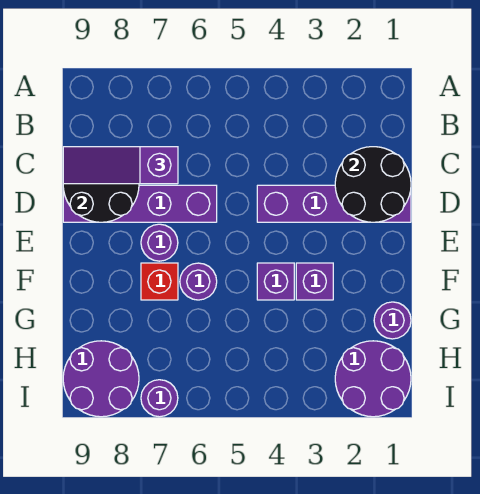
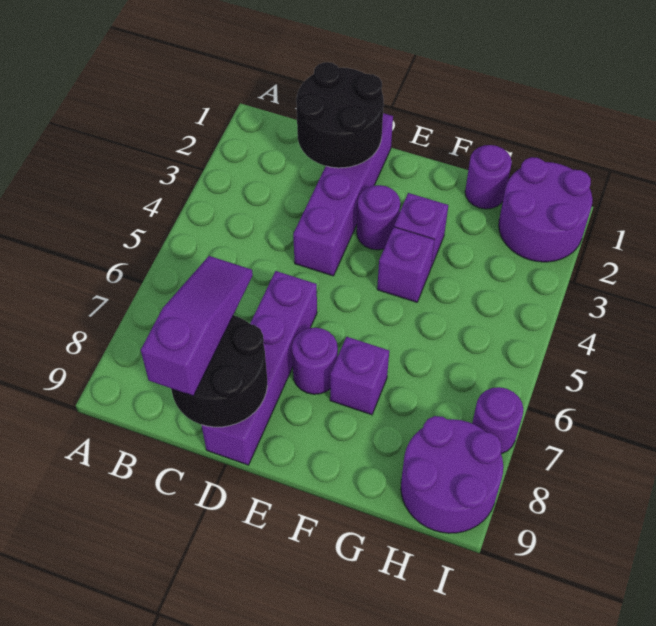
purple slope C7:C9 level 3 top 7 -> purple slope C7:C9 level 3 top 9
purple round brick F6 level 1 -> purple round brick E3 level 1
red brick F7 level 1 -> purple brick F7 level 1

